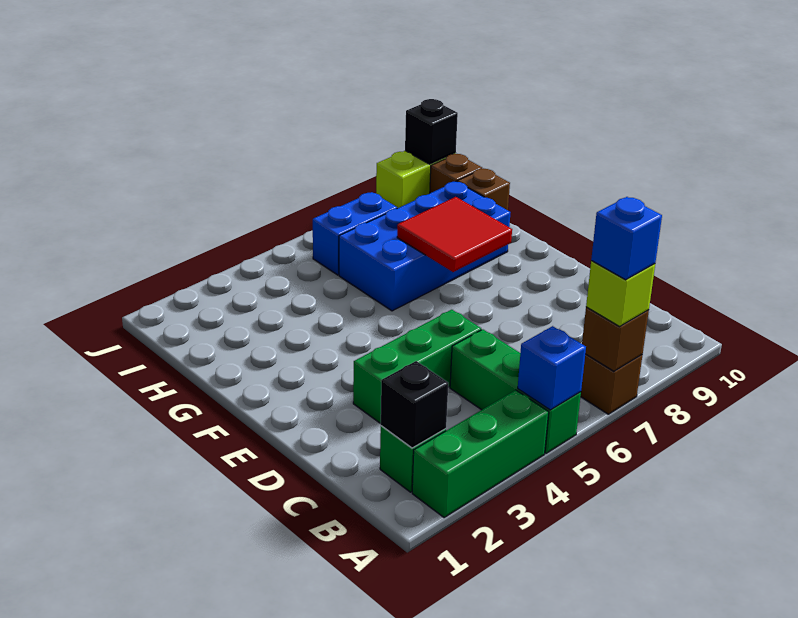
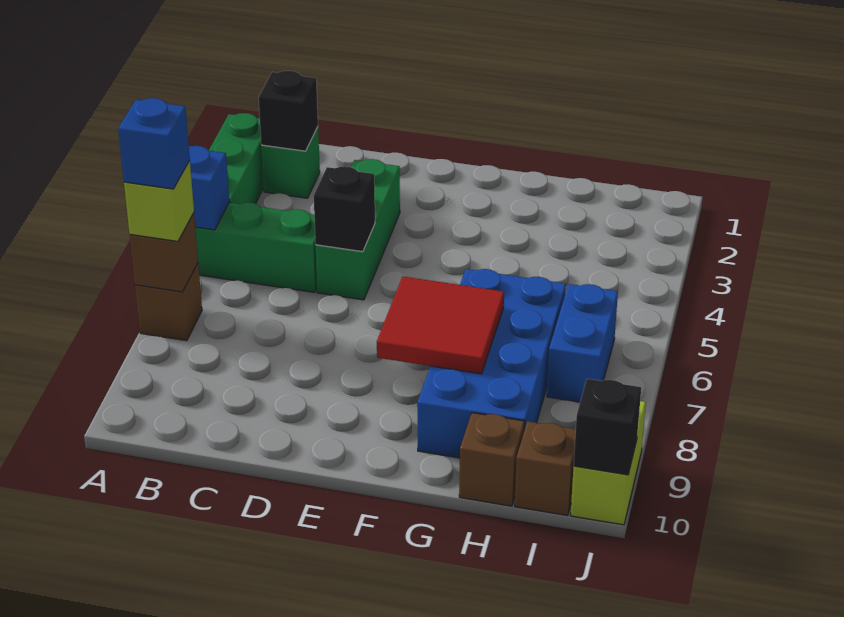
none -> black brick D5 level 2

